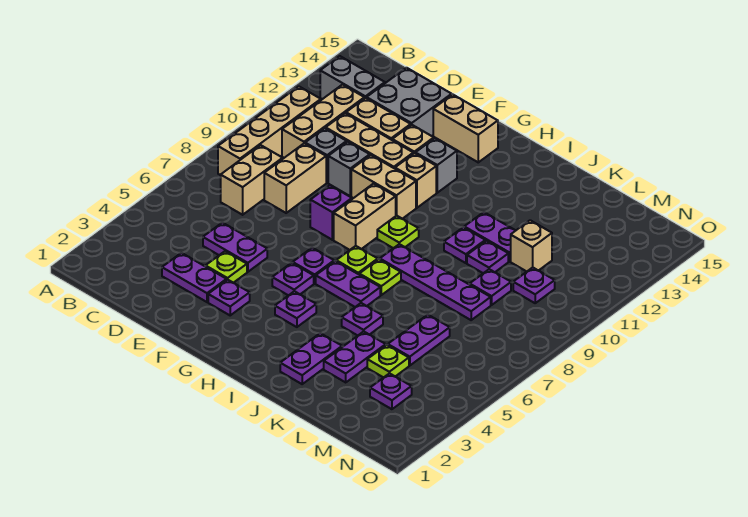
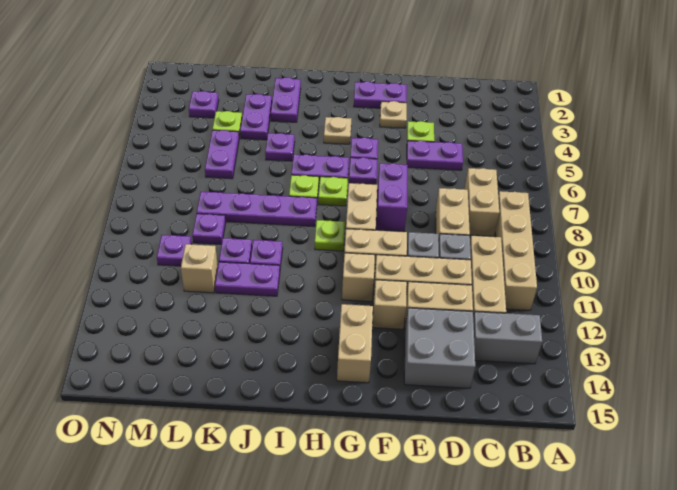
purple plate D3:E3 level 1 -> purple plate F2:G2 level 1
purple plate F3 level 1 -> tan plate F3 level 1
purple brick F8 level 1 -> purple brick F7:F8 level 1
tan brick F14:G14 level 1 -> tan brick G13:G14 level 1
grey brick G12 level 1 -> none
purple plate H4 level 1 -> tan plate H4 level 1

